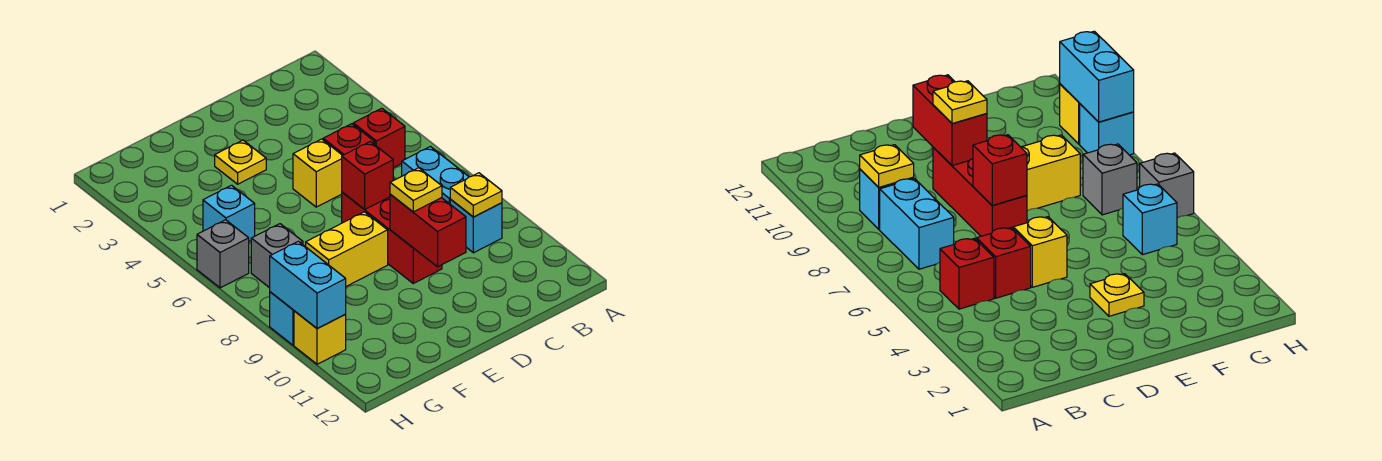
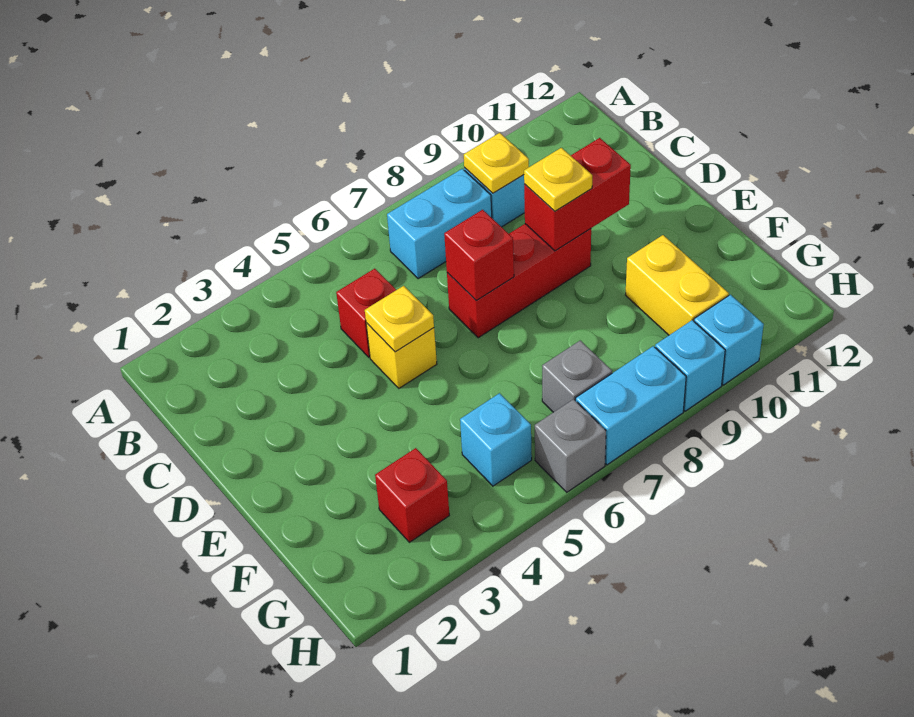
red brick B5 level 1 -> red brick G3 level 1
yellow plate E3 level 1 -> yellow plate D5 level 2
yellow brick E8:F8 level 1 -> yellow brick F10:G10 level 1
cyan brick H9:H10 level 2 -> cyan brick H7:H8 level 1
yellow brick H10 level 1 -> cyan brick H10 level 1

